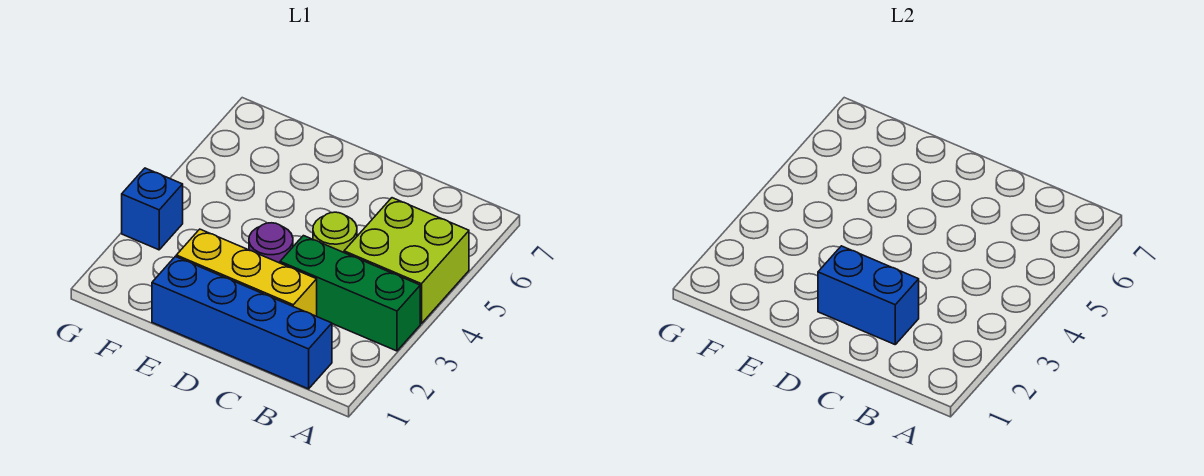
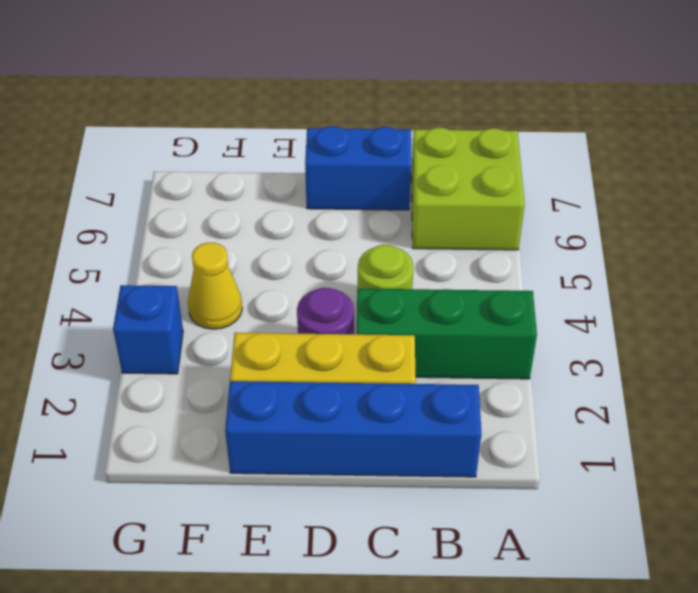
lime brick A4:B5 level 1 -> lime brick A6:B7 level 1
blue brick C2:D2 level 2 -> blue brick C7:D7 level 1
none -> yellow cone F4 level 1

